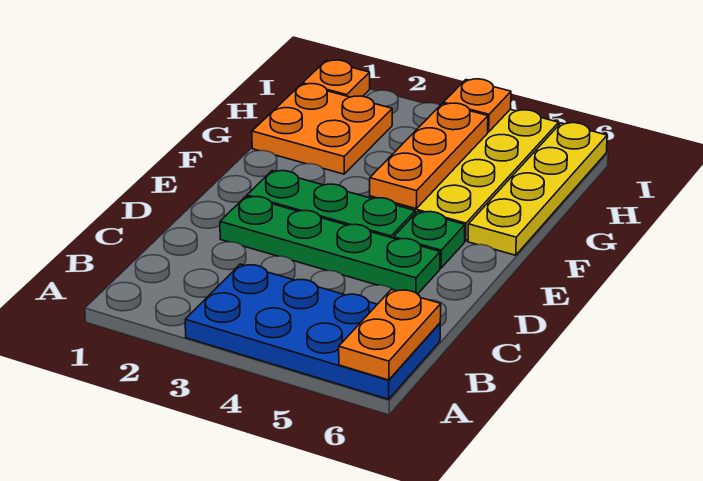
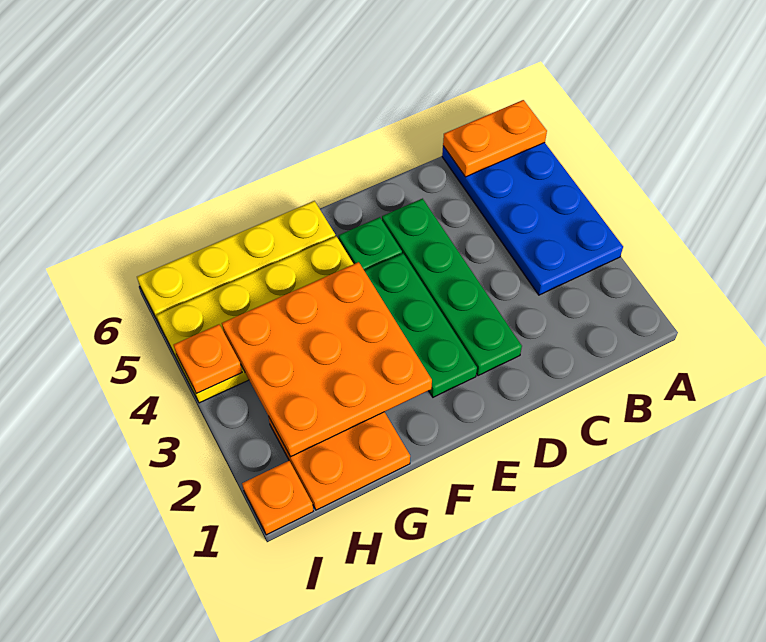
orange plate F4:H4 level 2 -> orange plate F2:H4 level 2

